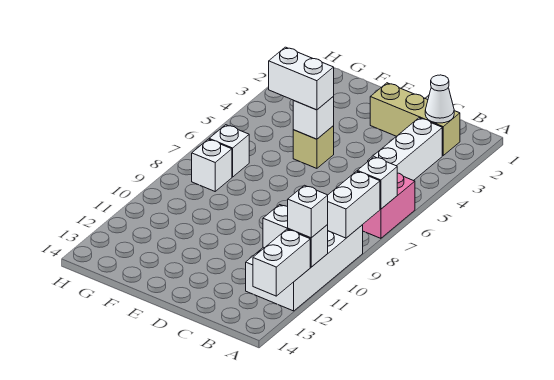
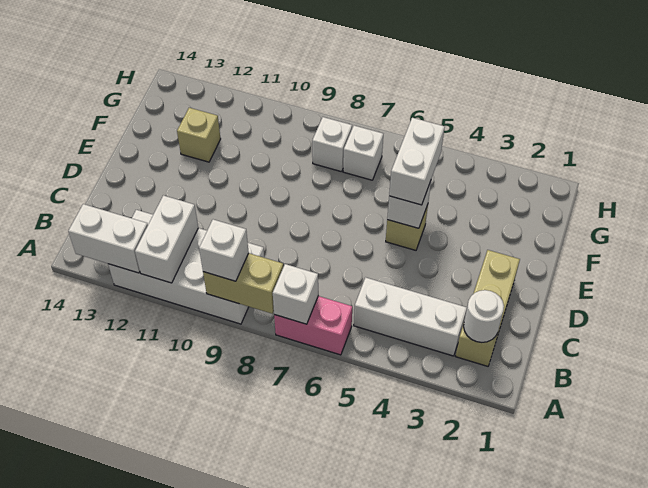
white brick A8:A9 level 2 -> tan brick A8:A9 level 2
white brick A11 level 3 -> white brick A9 level 3
white cone B2 level 2 -> white round brick B2 level 2
none -> tan brick F12 level 1

